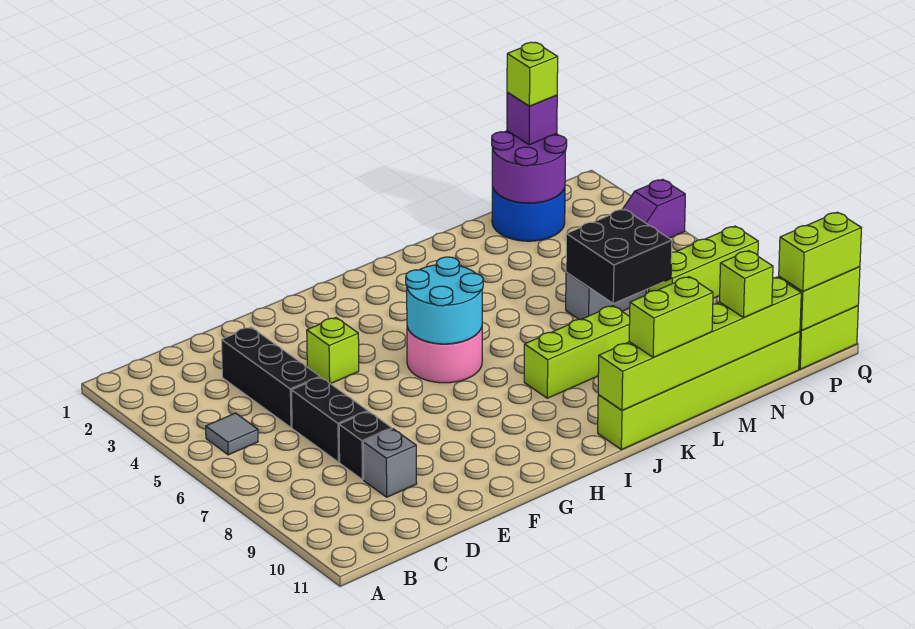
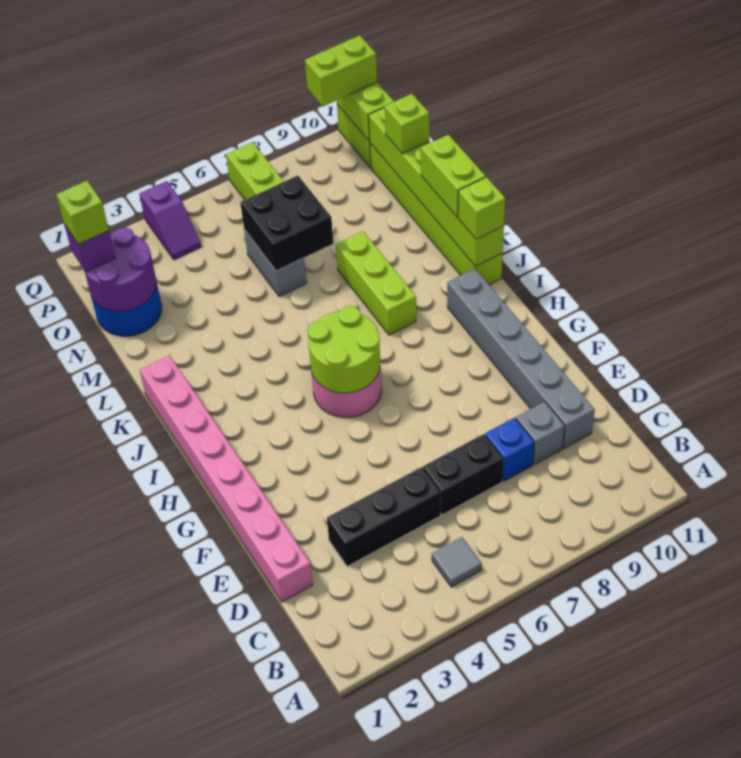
none -> pink brick D1:K1 level 1
black brick D8 level 1 -> blue brick D8 level 1
none -> grey brick D10:I10 level 1
lime brick F4 level 1 -> lime brick J11 level 3
cyan round brick H5:I6 level 2 -> lime round brick H5:I6 level 2
lime brick P11:Q11 level 3 -> lime brick Q10:Q11 level 3

